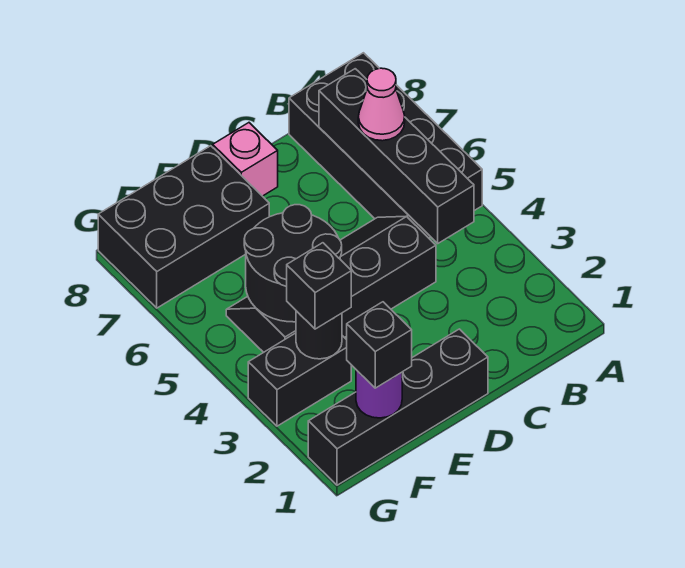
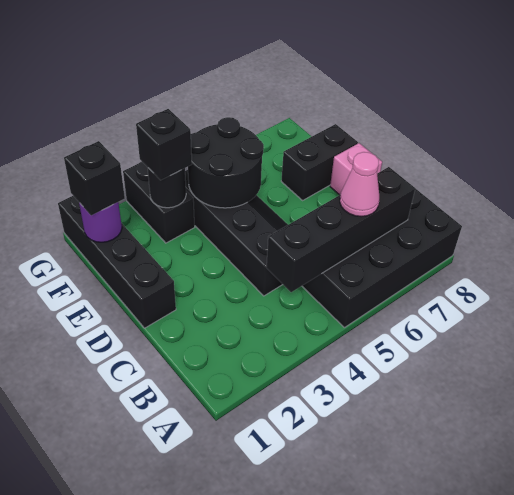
black brick E7:G8 level 1 -> black brick E7:E8 level 1

